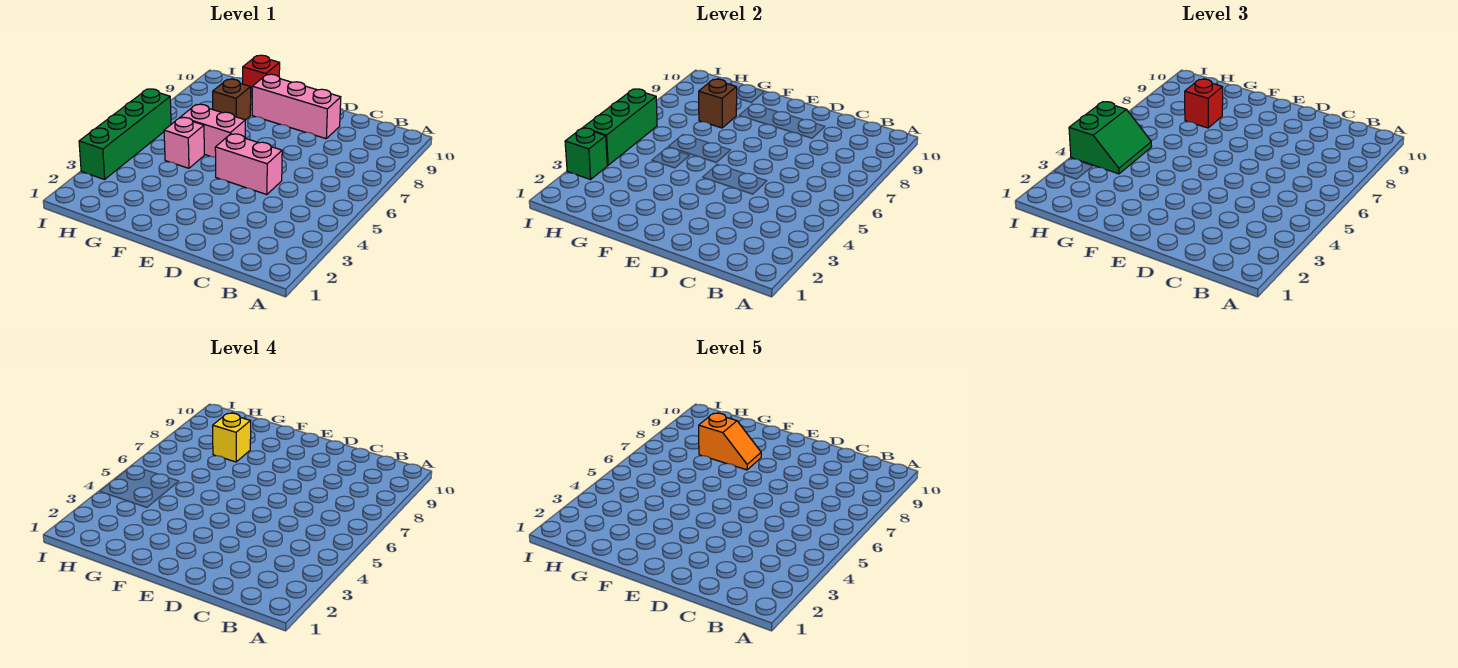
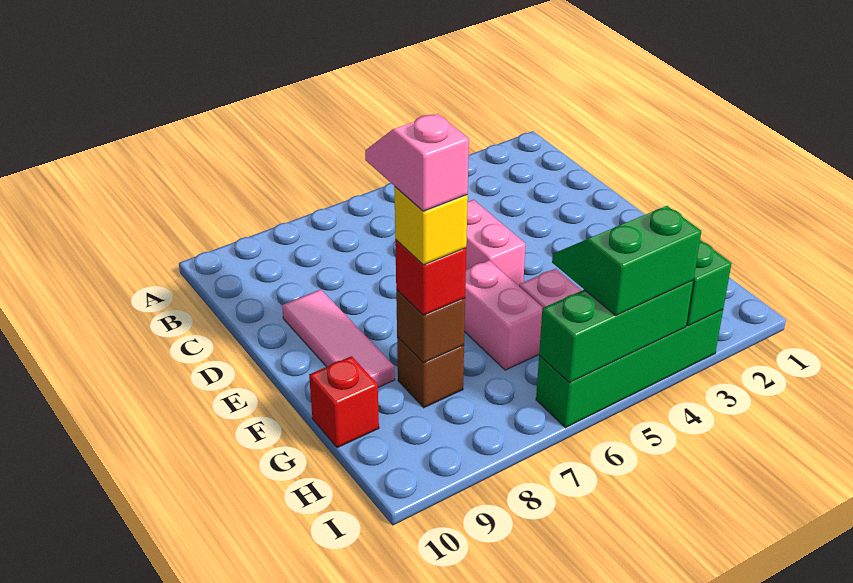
pink brick D9:F9 level 1 -> pink tile D9:F9 level 1
orange slope F8:G8 level 5 top G -> pink slope F8:G8 level 5 top G

